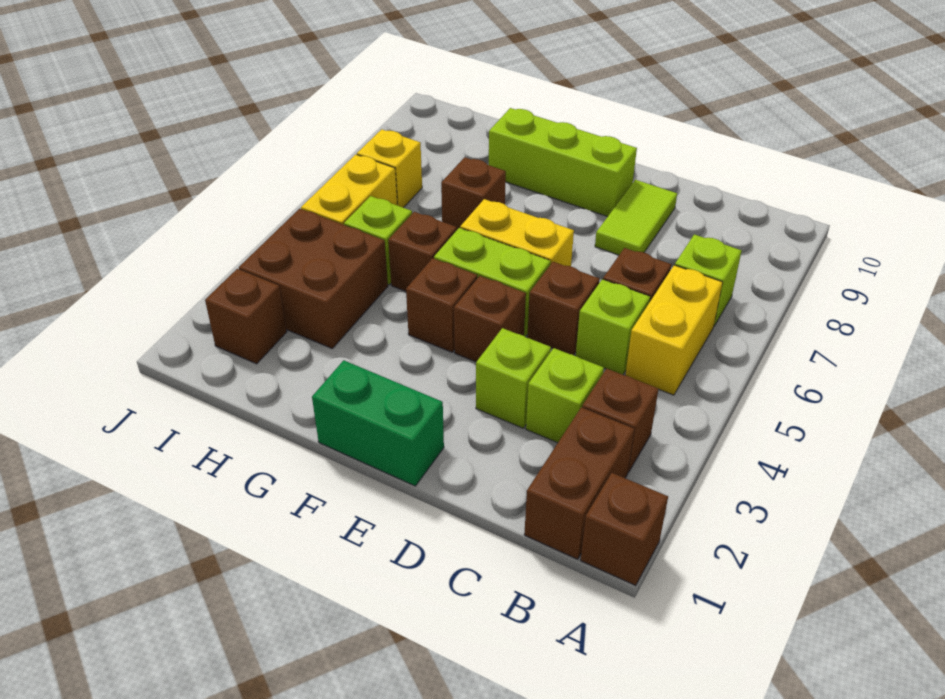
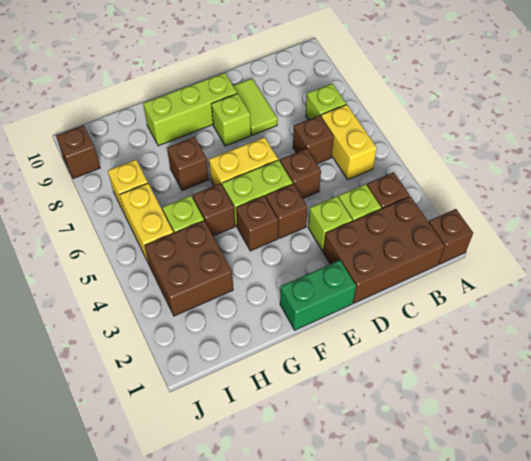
brown brick B1:B2 level 1 -> brown brick B1:D2 level 1
lime brick C5 level 1 -> lime brick E8 level 1
brown brick I2 level 1 -> brown brick J9 level 1

